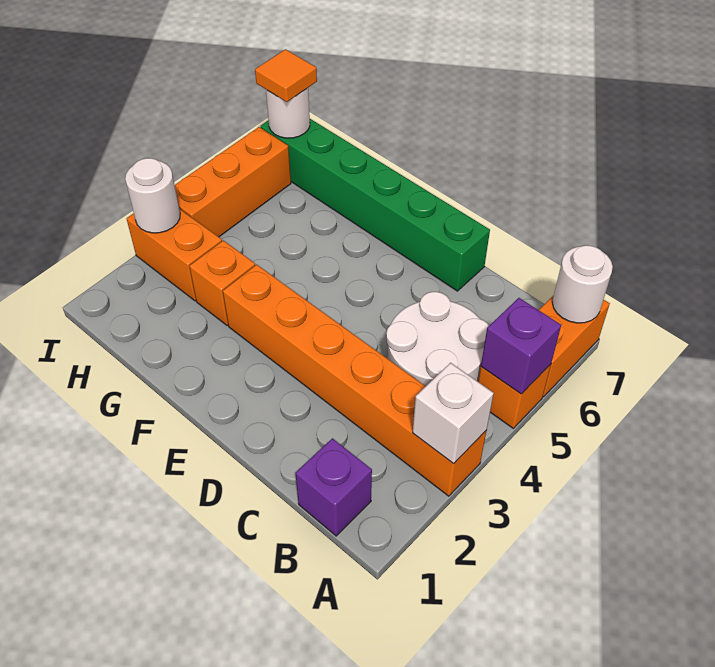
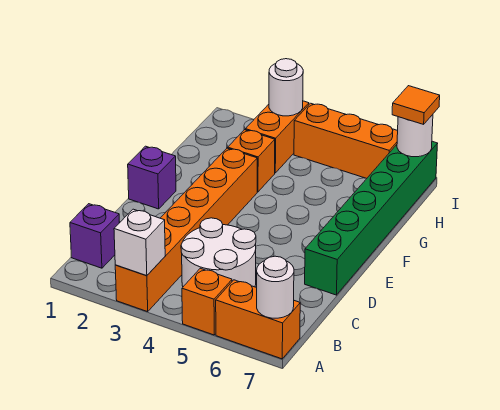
purple brick A5 level 2 -> purple brick E1 level 1

